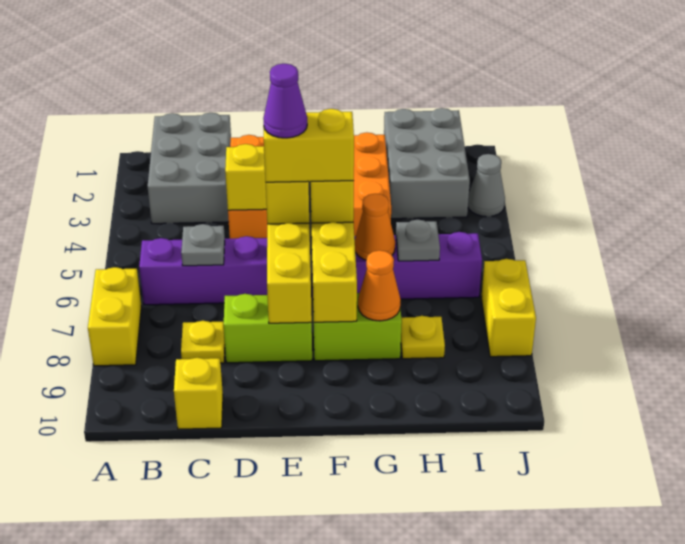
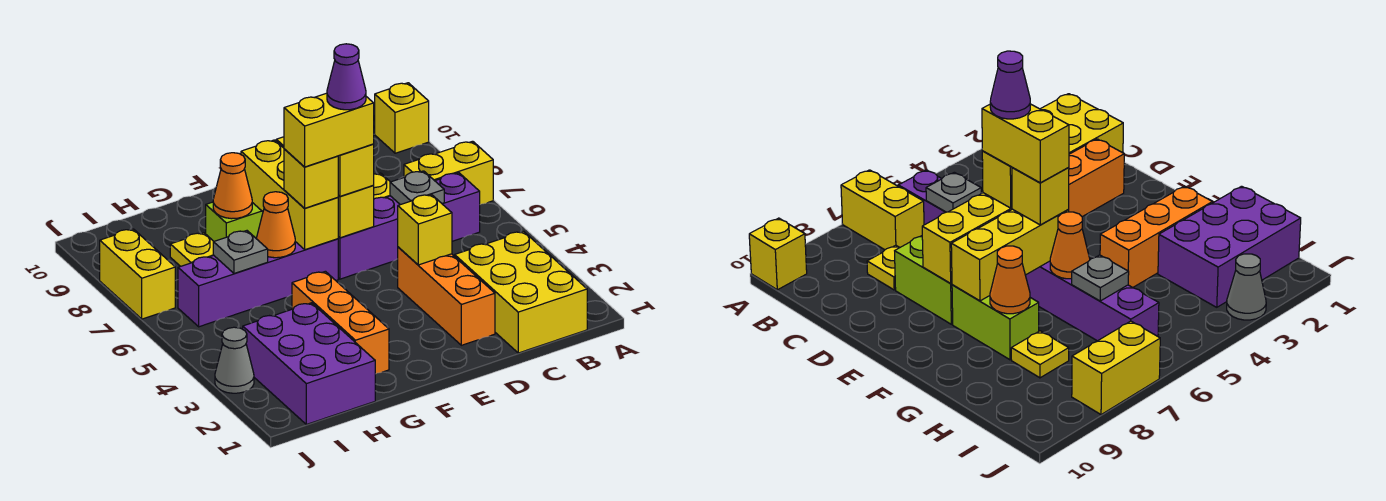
yellow brick A7:A8 level 1 -> yellow brick A7:B7 level 1
grey brick B1:C3 level 1 -> yellow brick B1:C3 level 1
yellow brick C10 level 1 -> yellow brick A10 level 1
grey brick H1:I3 level 1 -> purple brick H1:I3 level 1

